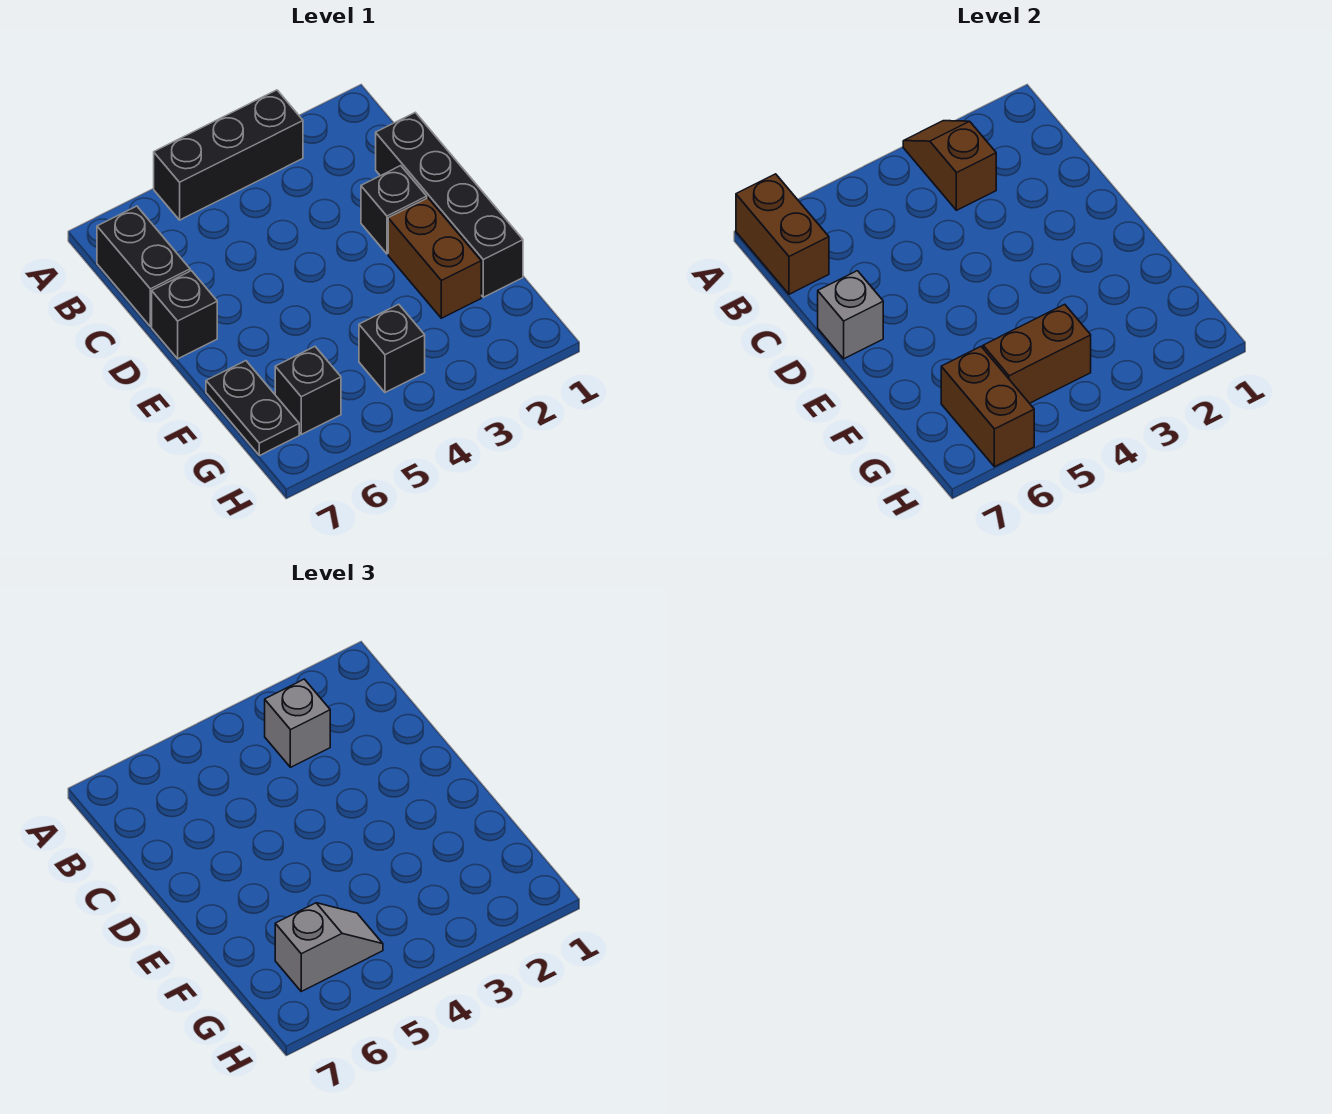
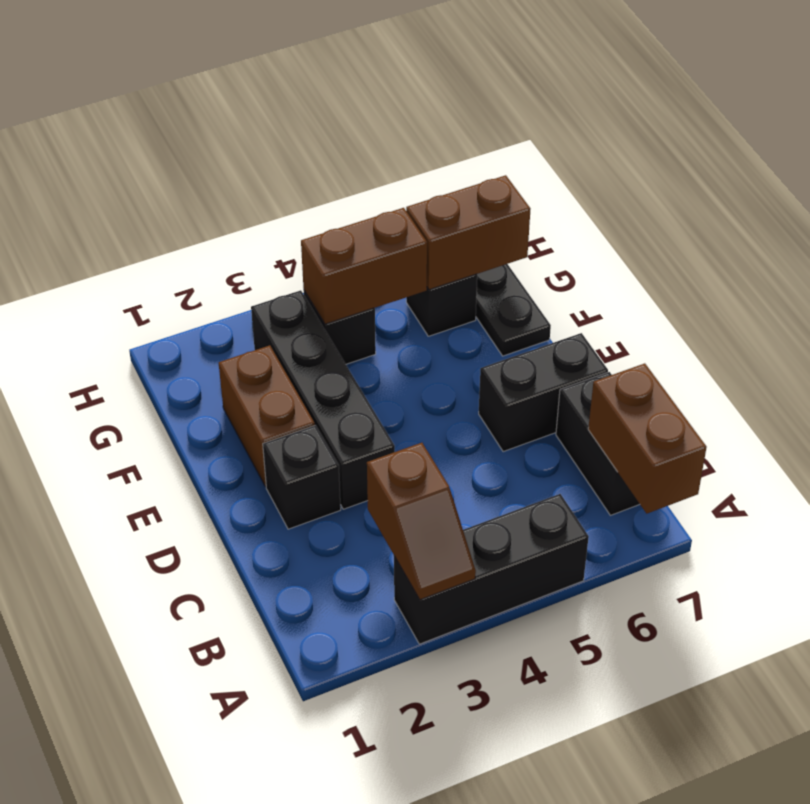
grey brick B3 level 3 -> none
black brick C1:F1 level 1 -> black brick D3:G3 level 1
black brick D7 level 1 -> black brick D6:D7 level 1
grey brick D7 level 2 -> none
grey slope G5:G6 level 3 top 6 -> none
brown brick G6:H6 level 2 -> brown brick G6:G7 level 2

